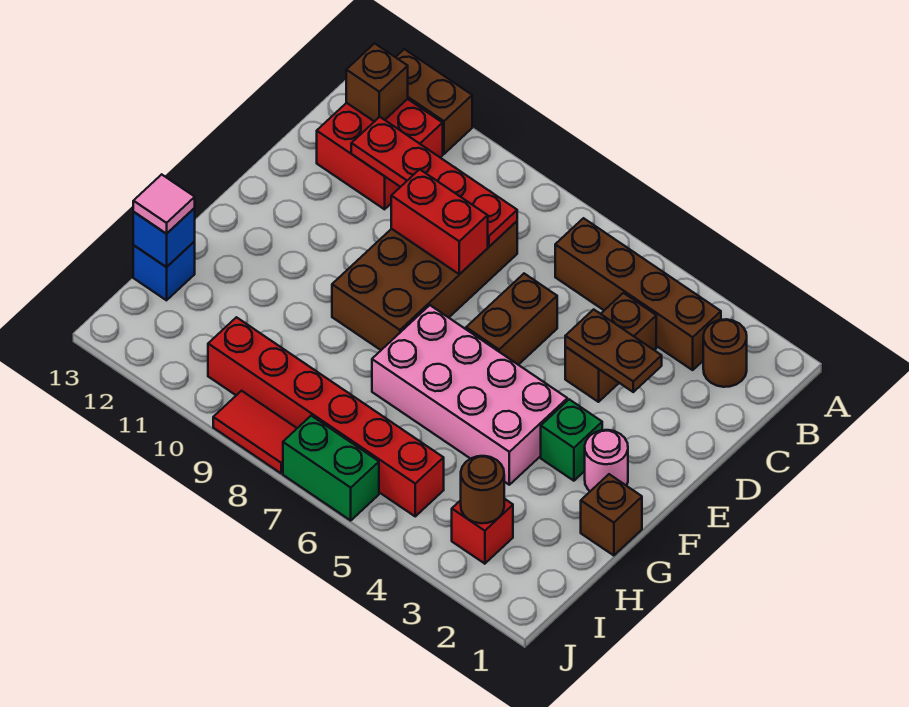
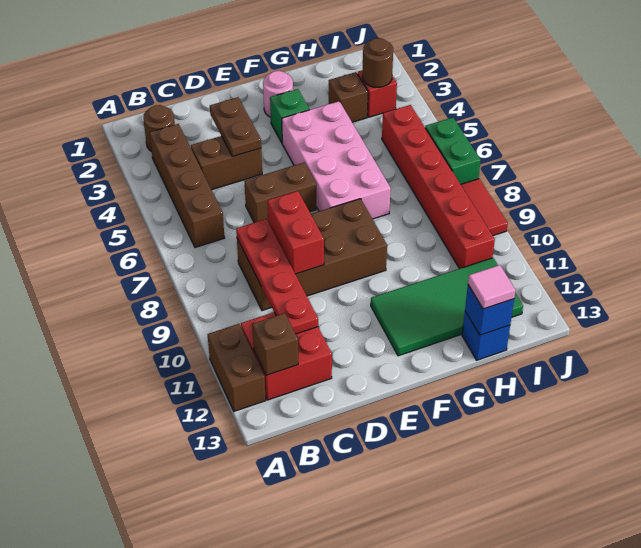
none -> green tile F11:I12 level 1
brown brick G1 level 1 -> brown brick H3 level 1

